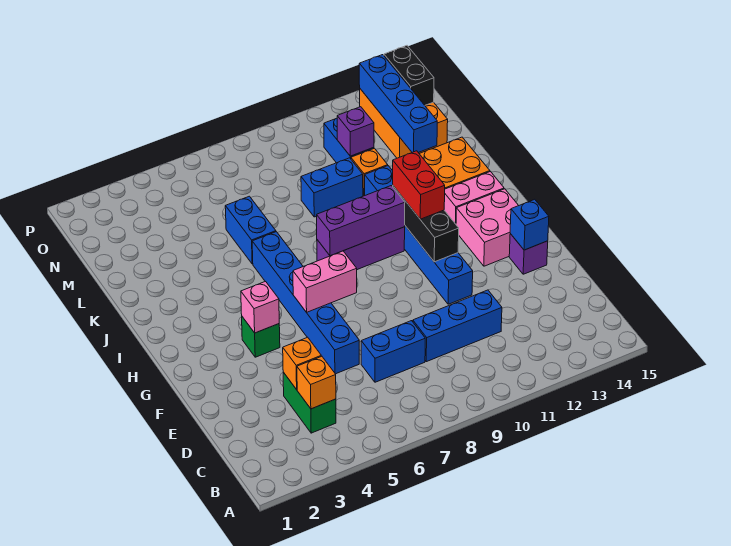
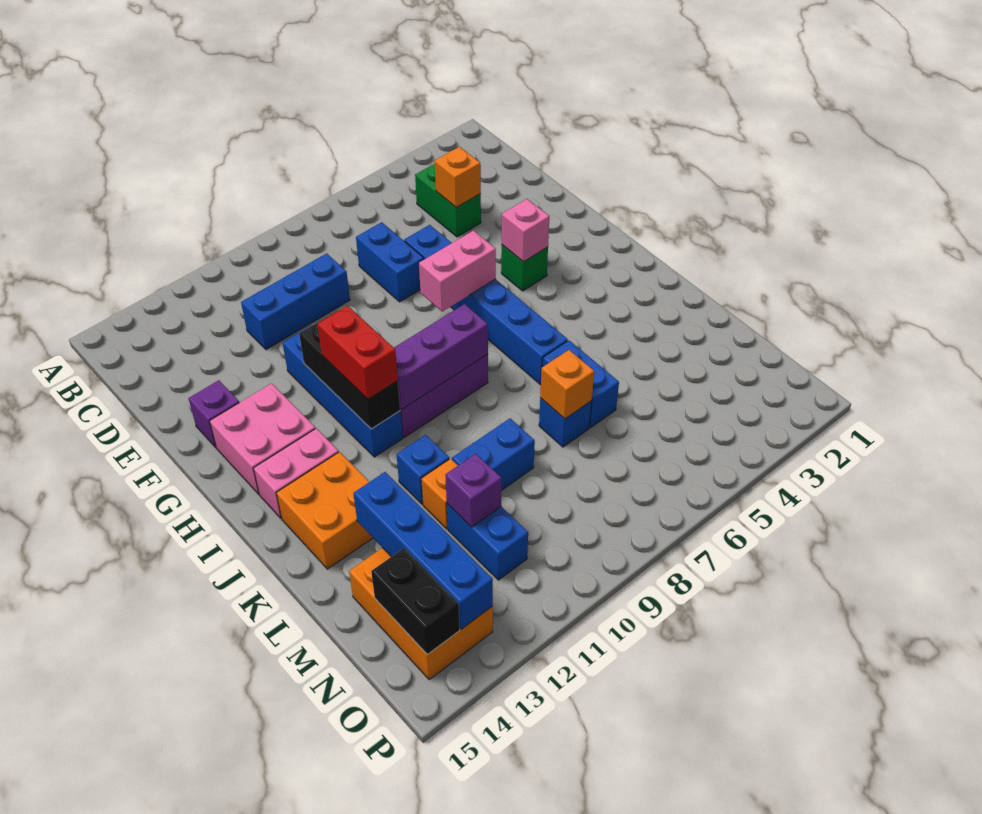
orange brick C4 level 2 -> orange brick L7 level 2
blue brick D7:D8 level 1 -> blue brick D7:E7 level 1
blue brick F14 level 2 -> blue brick L7 level 1

